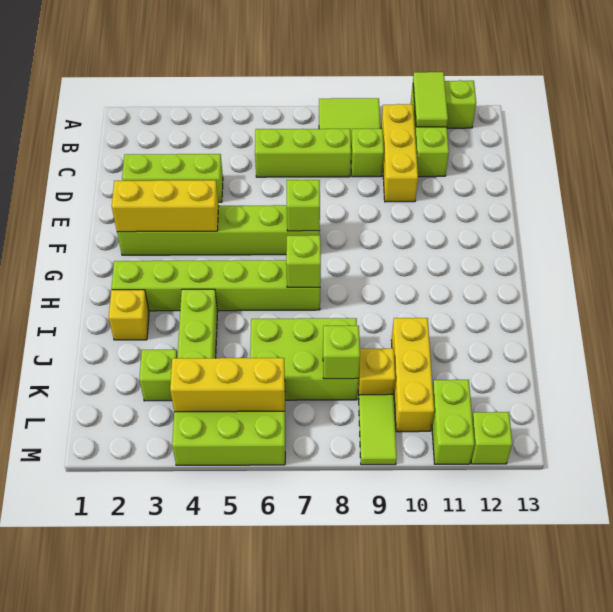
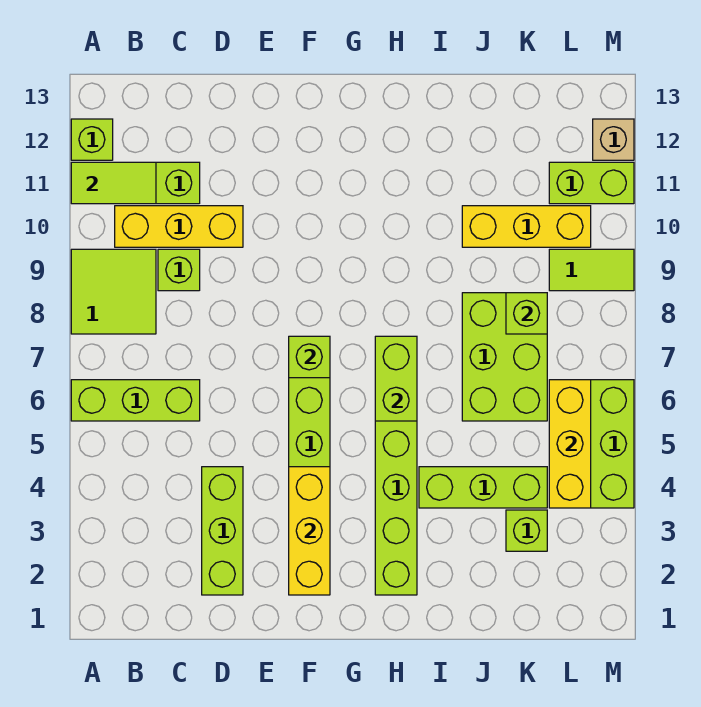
lime brick C6:C8 level 1 -> lime brick A6:C6 level 1
lime brick H7 level 2 -> lime brick H6:H7 level 2
yellow brick I2 level 1 -> none
yellow brick K9 level 1 -> none
lime brick M12 level 1 -> tan brick M12 level 1

